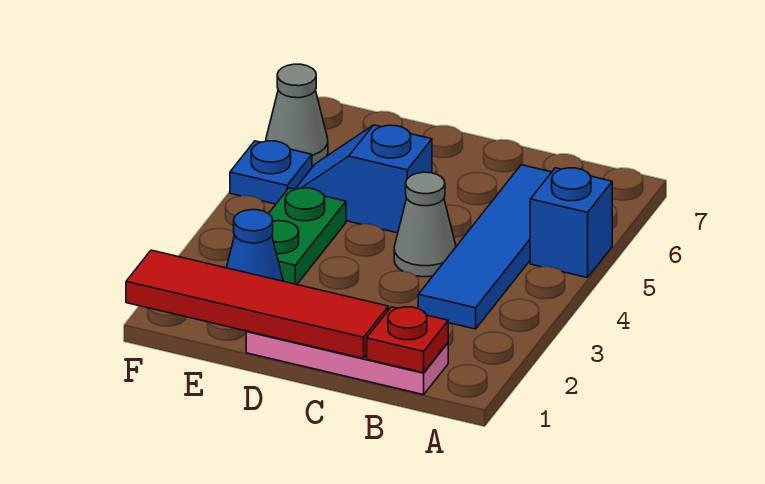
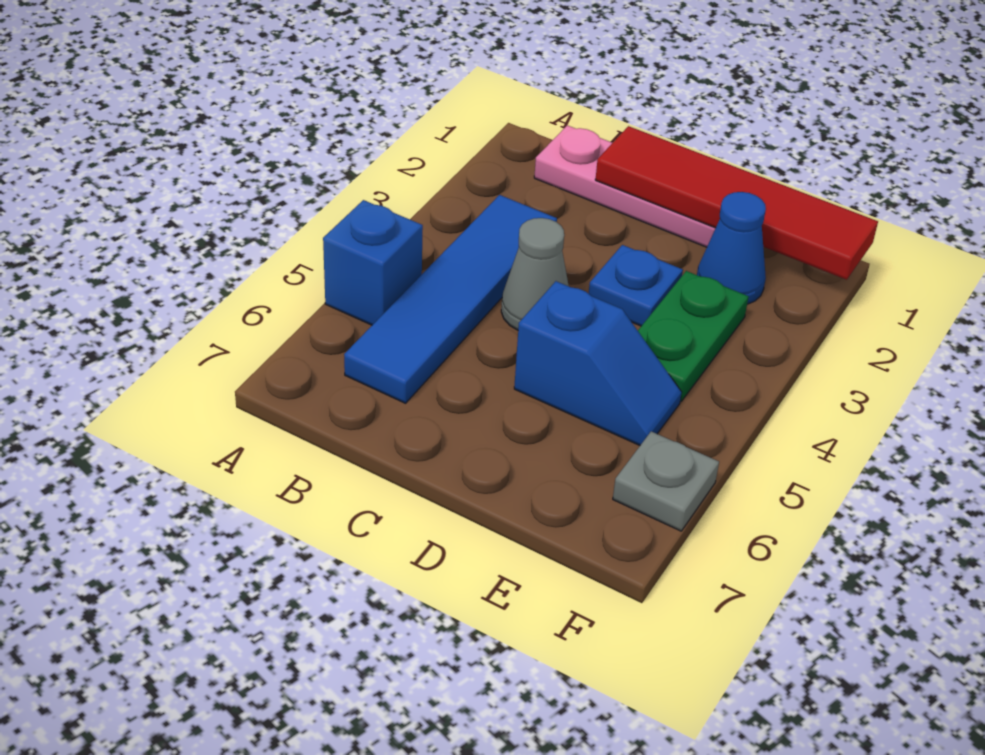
red plate B1 level 2 -> none
blue plate F5 level 1 -> blue plate D3 level 1
grey cone F6 level 1 -> grey plate F6 level 1

